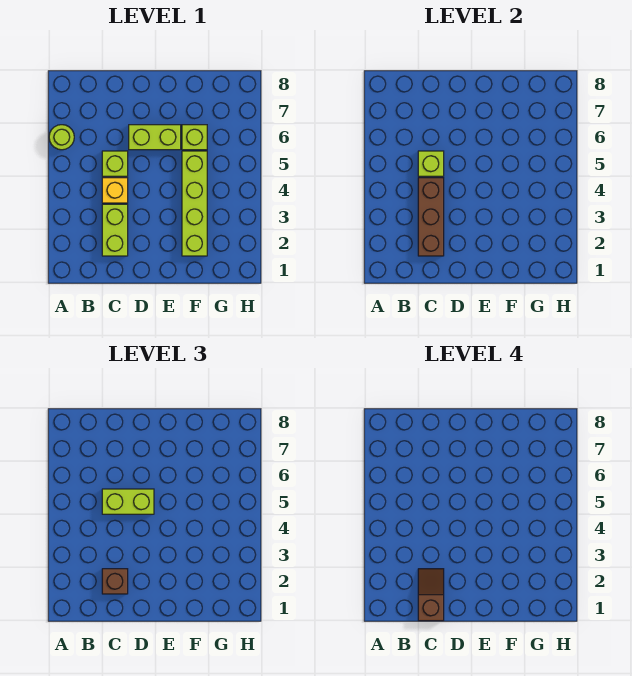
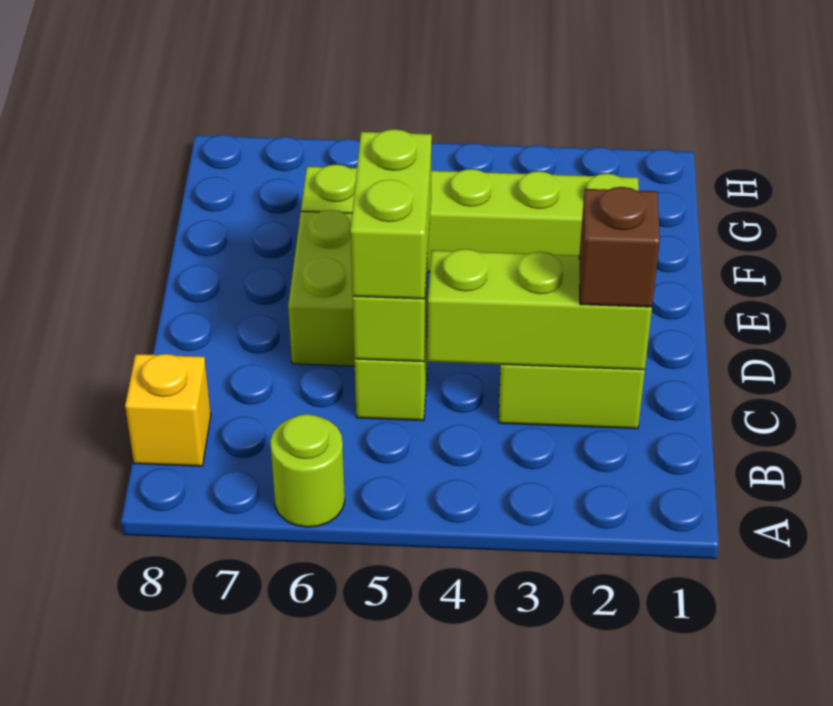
brown slope C1:C2 level 4 top 1 -> none
brown brick C2:C4 level 2 -> lime brick C2:C4 level 2
yellow brick C4 level 1 -> yellow brick B8 level 1

